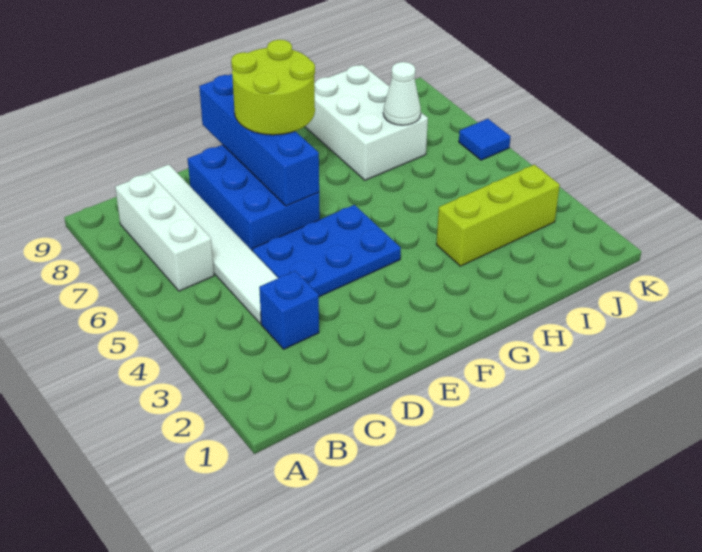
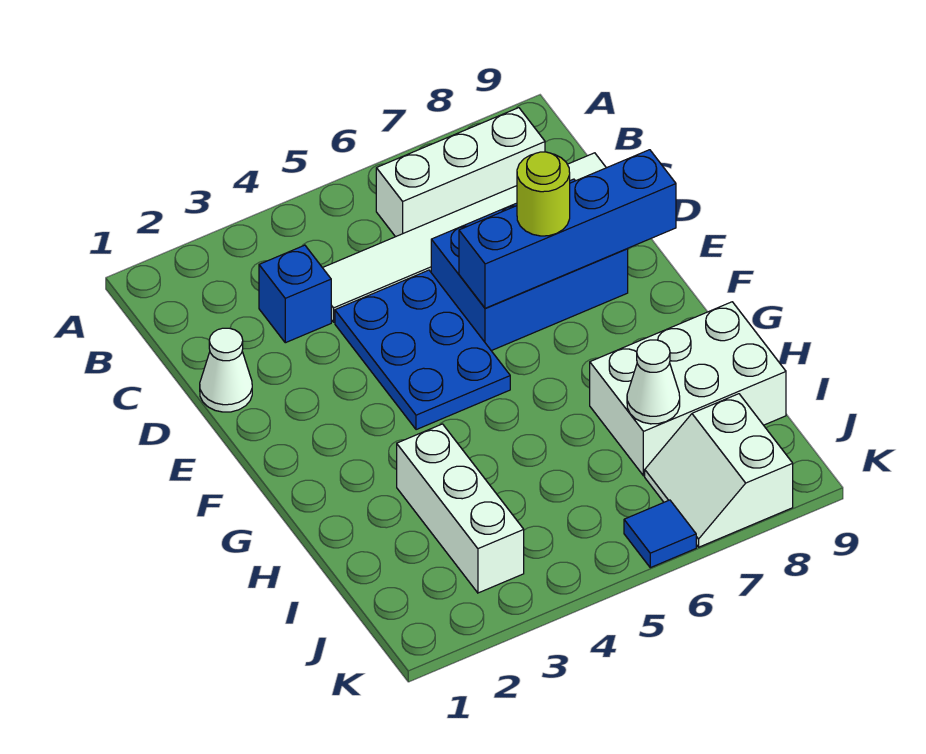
none -> white cone D1 level 1
lime round brick E7:F8 level 3 -> lime round brick E7 level 3
lime brick H3:J3 level 1 -> white brick H3:J3 level 1
none -> white slope J7:K8 level 1 top 8

